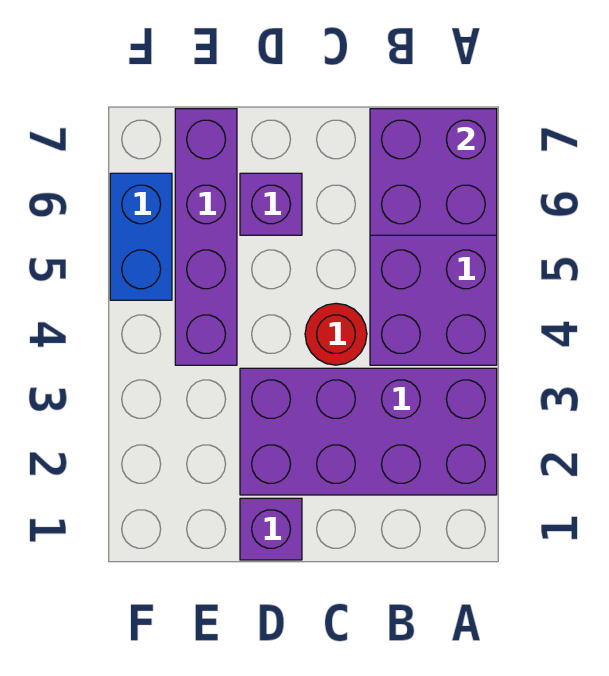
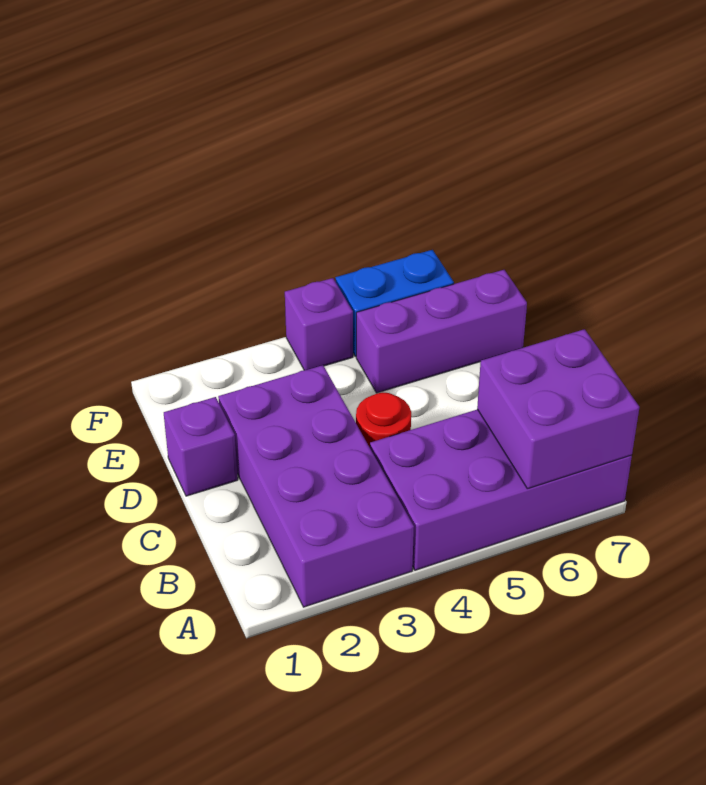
purple brick D6 level 1 -> purple brick F4 level 1
purple brick E4:E7 level 1 -> purple brick E5:E7 level 1

